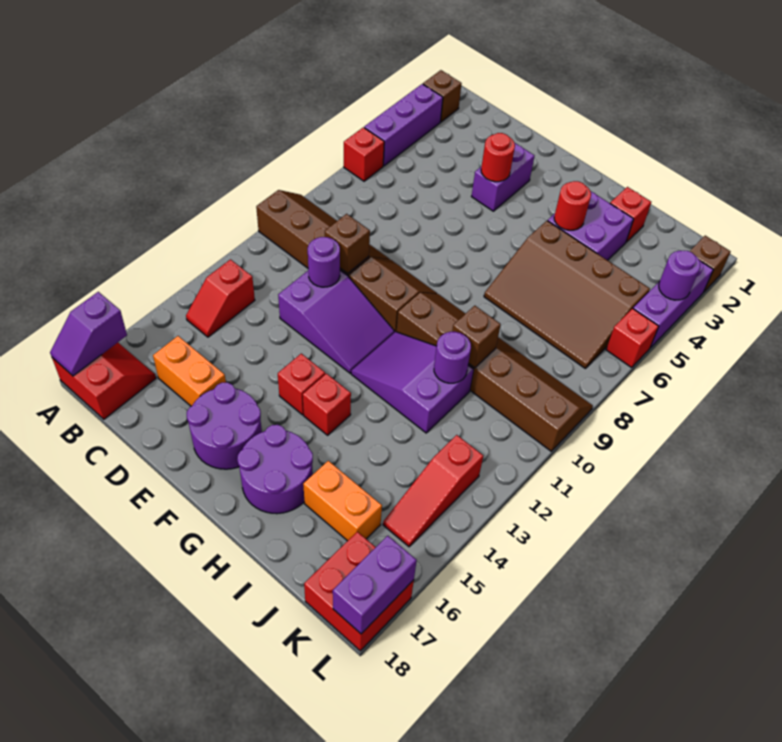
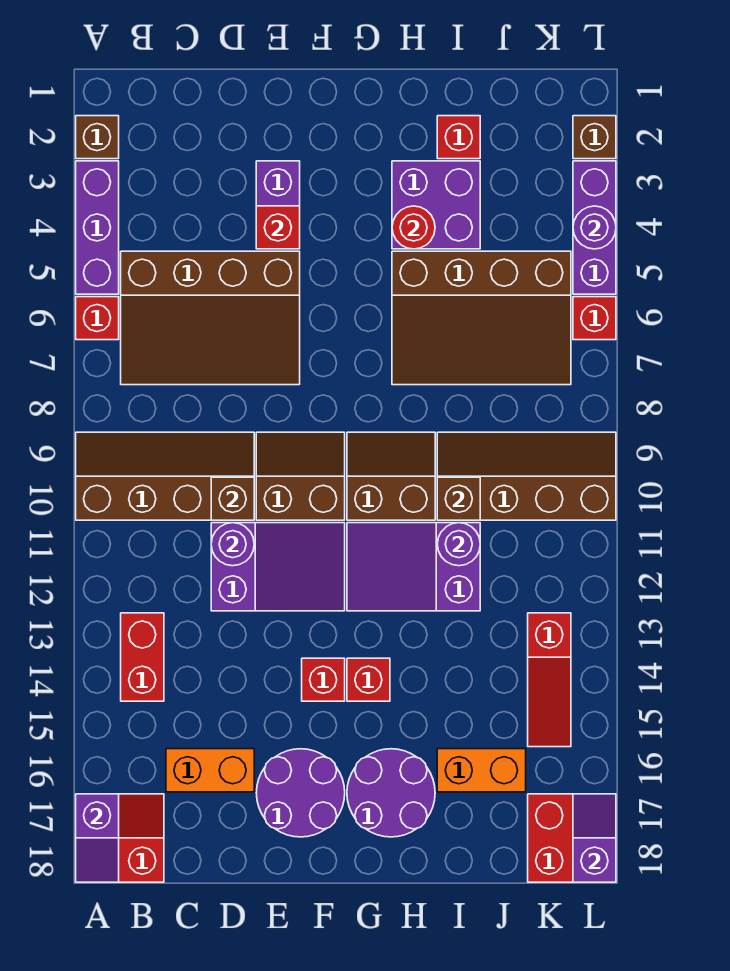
none -> brown slope B5:E7 level 1 top 5
red slope B13:B14 level 1 top 13 -> red brick B13:B14 level 1
red round brick E4 level 2 -> red brick E4 level 2
purple brick L17:L18 level 2 -> purple slope L17:L18 level 2 top 18

